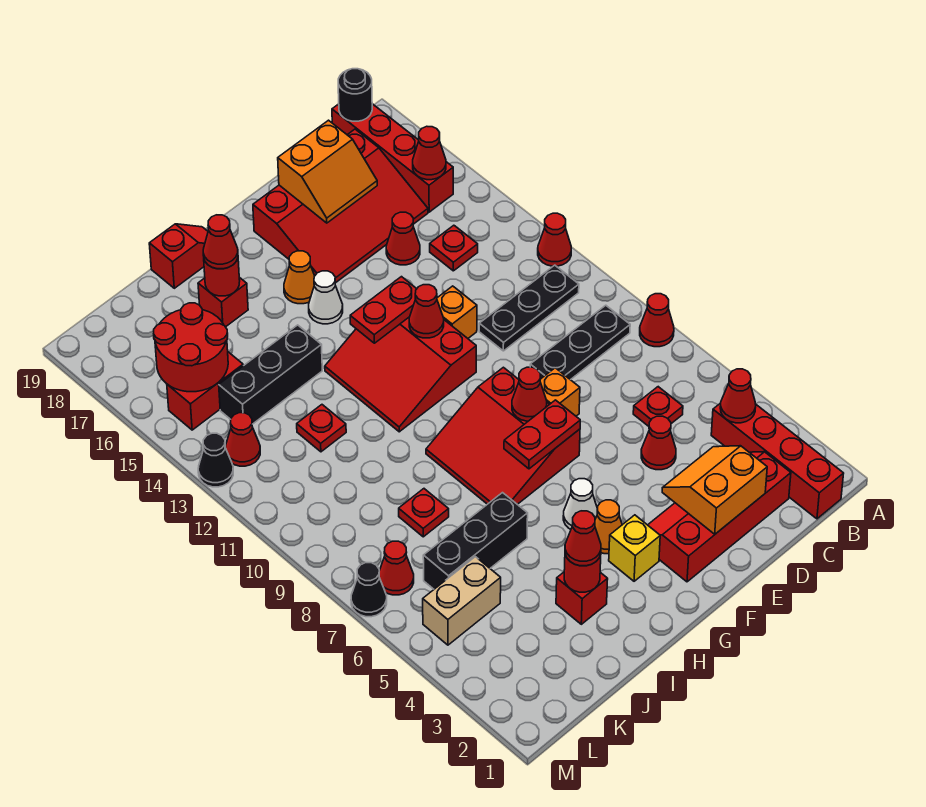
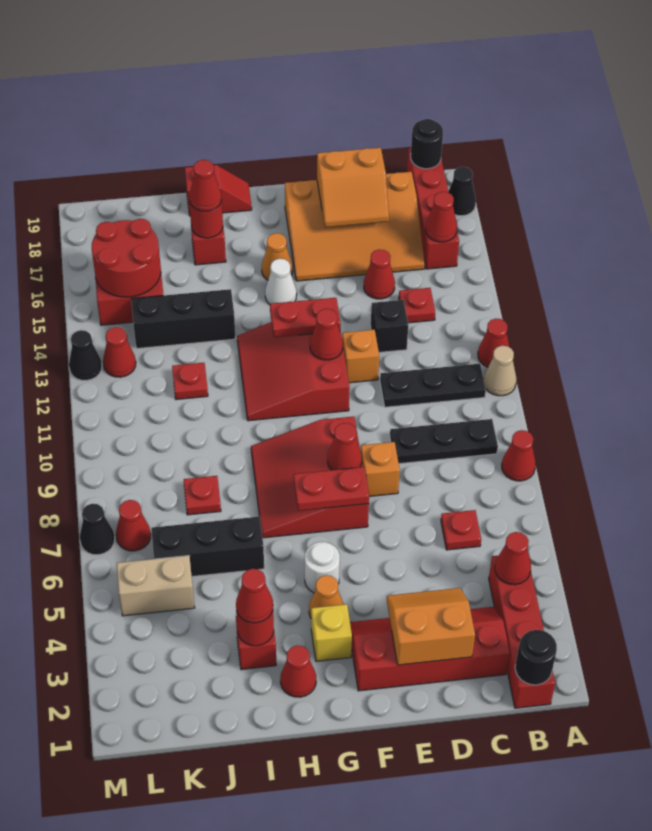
none -> tan cone A11 level 1
none -> black cone A18 level 1
none -> black round brick B1 level 2
red slope C16:F18 level 1 top 18 -> orange slope C16:F18 level 1 top 18
red cone D5 level 1 -> red cone H2 level 1
none -> black brick D13 level 1
white cone G5 level 1 -> white round brick G5 level 1

